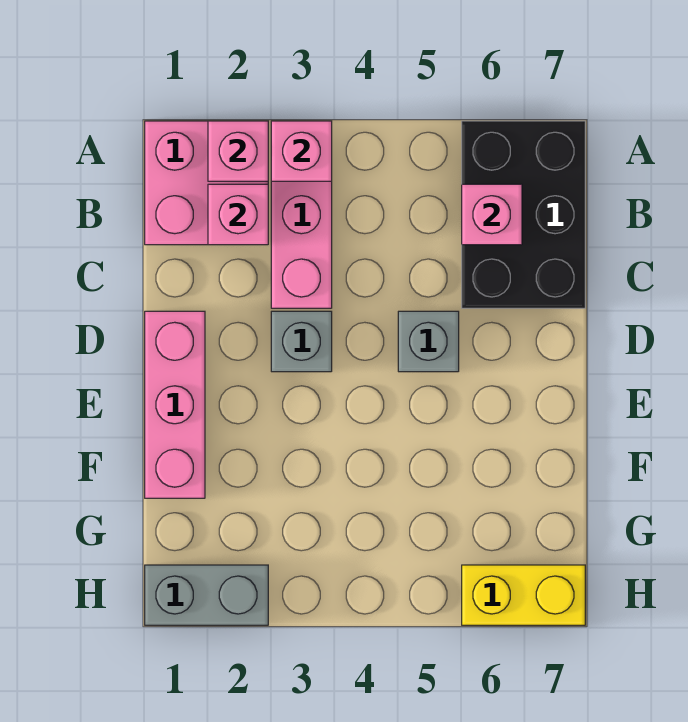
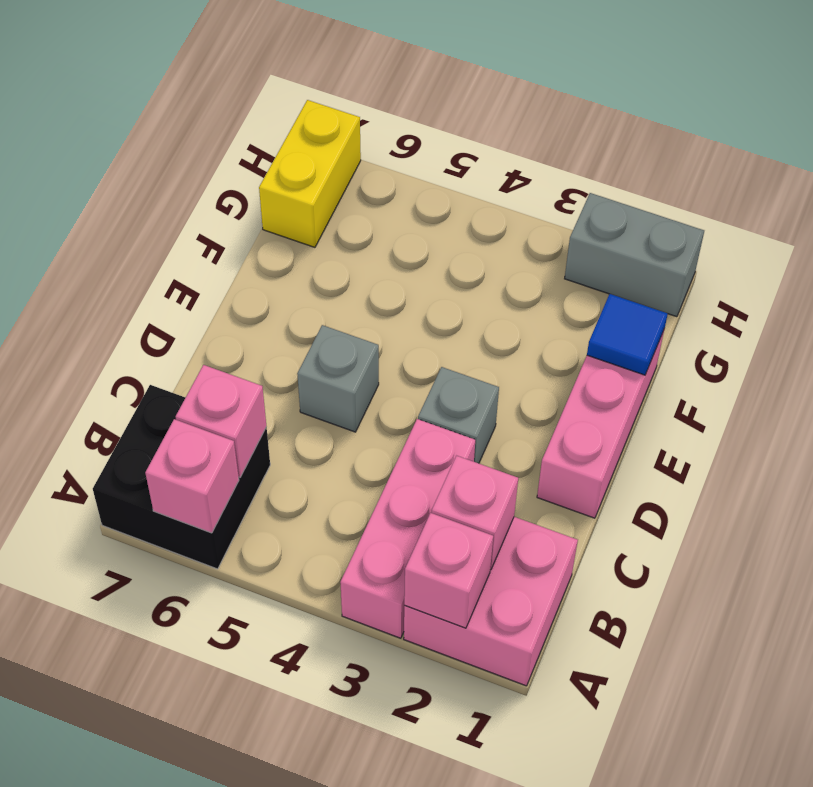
pink brick A3 level 2 -> pink brick A6 level 2
black brick A6:C7 level 1 -> black brick A6:B7 level 1
none -> blue tile F1 level 2
yellow brick H6:H7 level 1 -> yellow brick G7:H7 level 1

